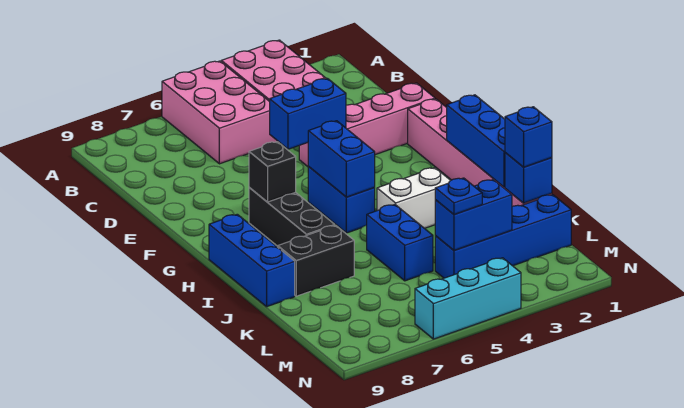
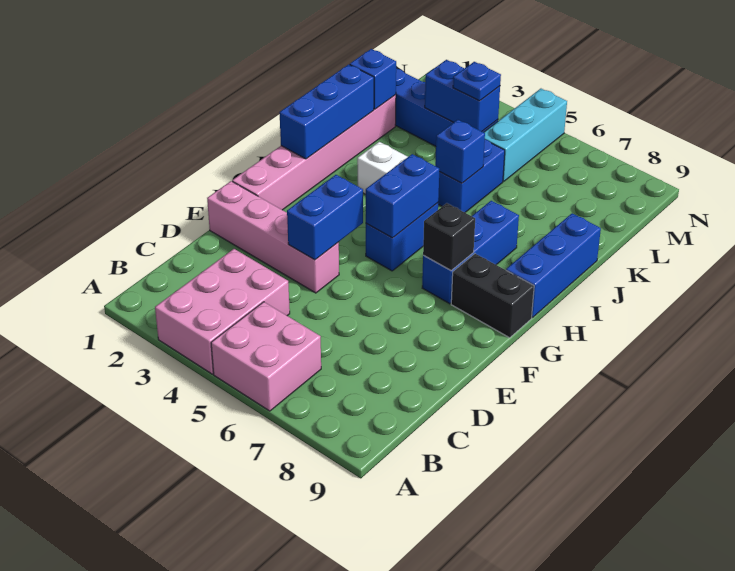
pink brick A5:C6 level 1 -> pink brick A5:B6 level 1
blue brick E4:E5 level 2 -> blue brick E4:F4 level 2
black brick G7:I7 level 1 -> blue brick G7:I7 level 1
black brick J7:J8 level 1 -> black brick G8:G9 level 1
blue brick K1 level 3 -> blue brick J5 level 2
cyan brick N4:N6 level 1 -> cyan brick L5:N5 level 1

